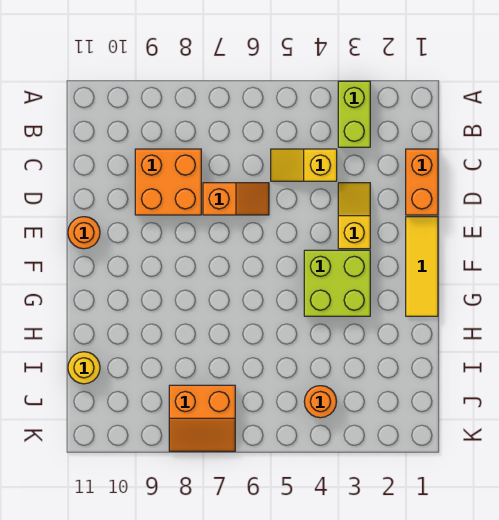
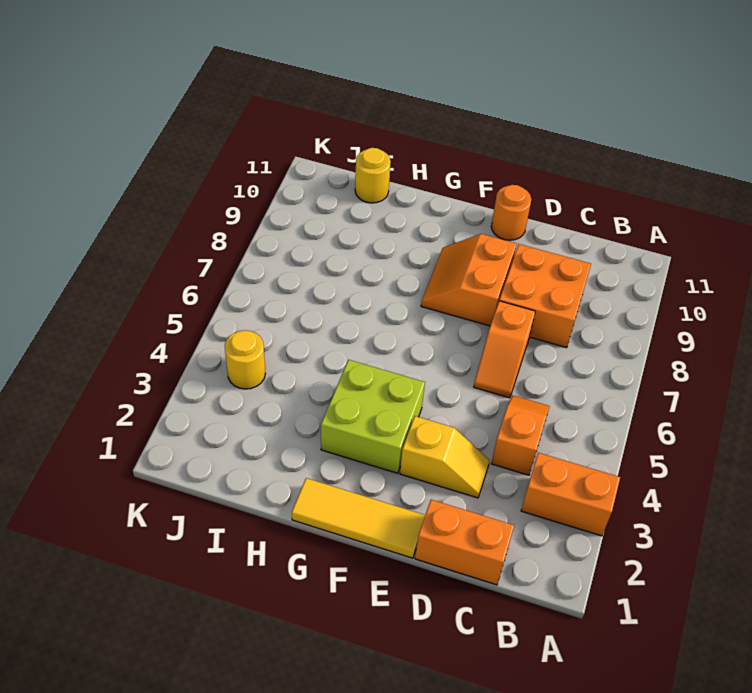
lime brick A3:B3 level 1 -> orange brick A3:B3 level 1
yellow slope C4:C5 level 1 top 4 -> orange slope C4:C5 level 1 top 4
orange round brick J4 level 1 -> yellow round brick J4 level 1
orange slope J7:K8 level 1 top J -> orange slope E8:F9 level 1 top E

